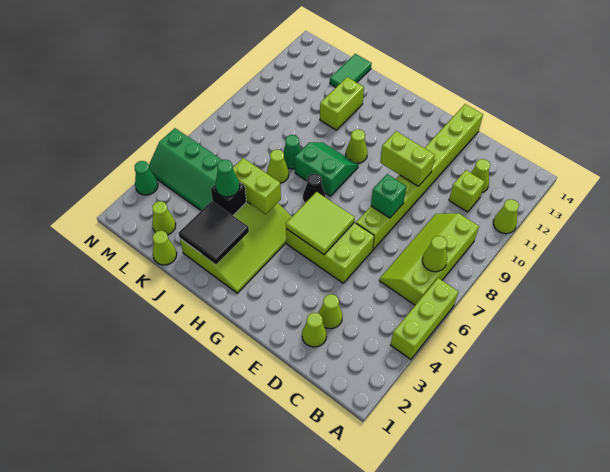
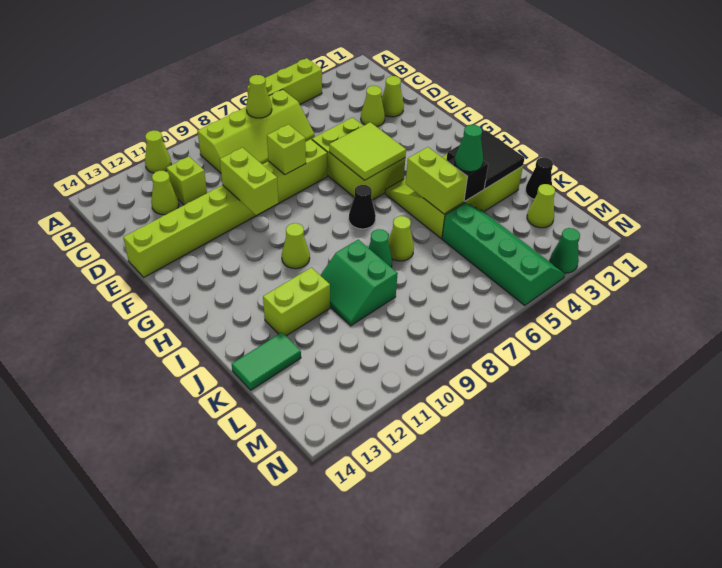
green brick E8 level 2 -> lime brick E8 level 2
green slope H8:I9 level 1 top 8 -> green slope J9:K10 level 1 top 9
lime cone K1 level 1 -> black cone K1 level 1

